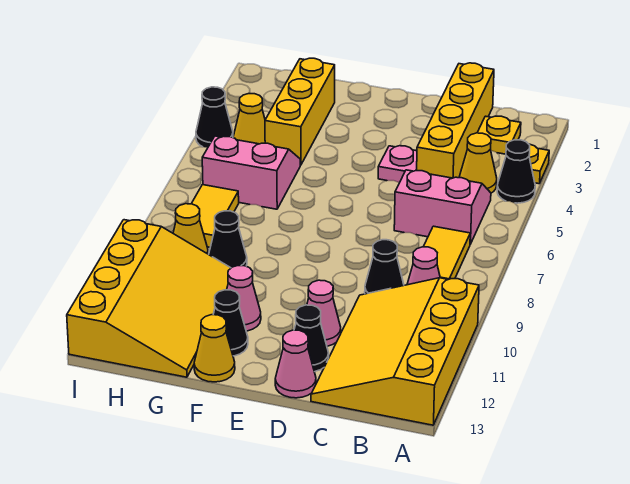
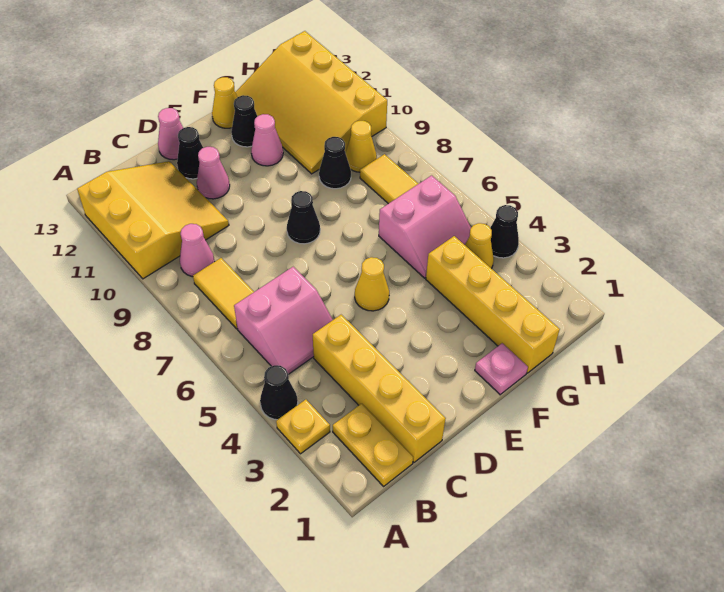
yellow slope A10:C13 level 1 top A -> yellow slope A10:C12 level 1 top A
yellow plate B2 level 1 -> yellow plate B1:B2 level 1
yellow cone B4 level 1 -> yellow cone E5 level 1
black cone C9 level 1 -> black cone E8 level 1
pink plate D4 level 1 -> pink plate F1 level 1
yellow brick G2:G4 level 1 -> yellow brick G1:G4 level 1

